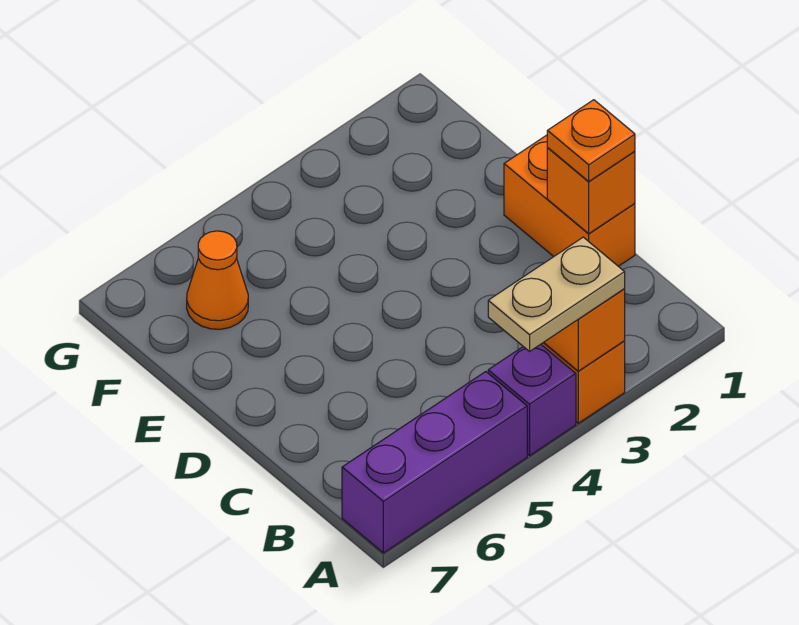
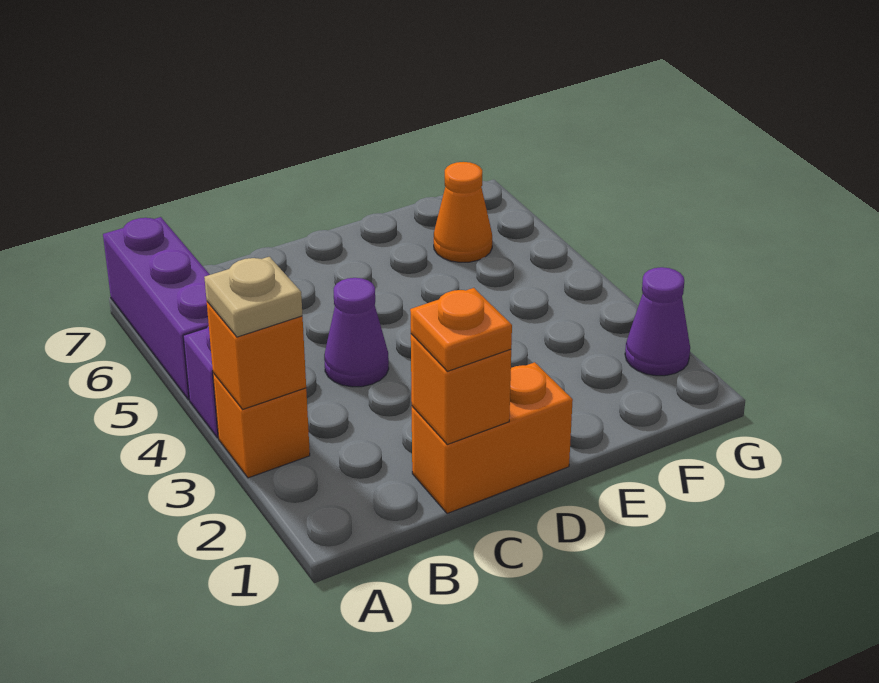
tan plate A3:A4 level 3 -> tan plate A3 level 3
none -> purple cone C4 level 1
none -> purple cone G2 level 1

